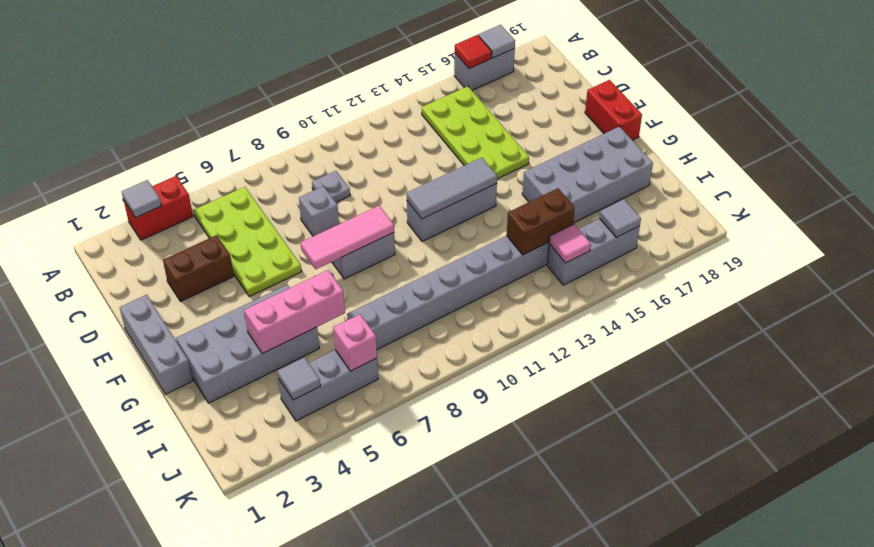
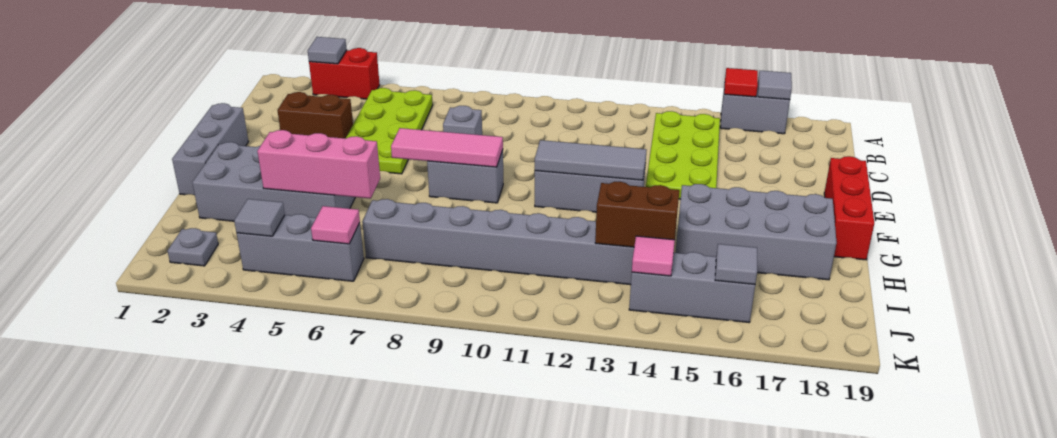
grey plate C9 level 1 -> grey plate J2 level 1
red brick E19:F19 level 1 -> red brick E19:G19 level 1
pink brick J6 level 2 -> pink tile J6 level 2

